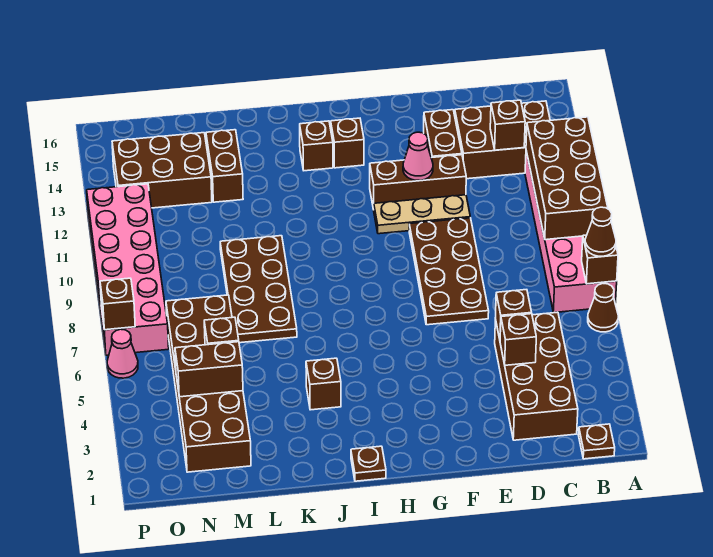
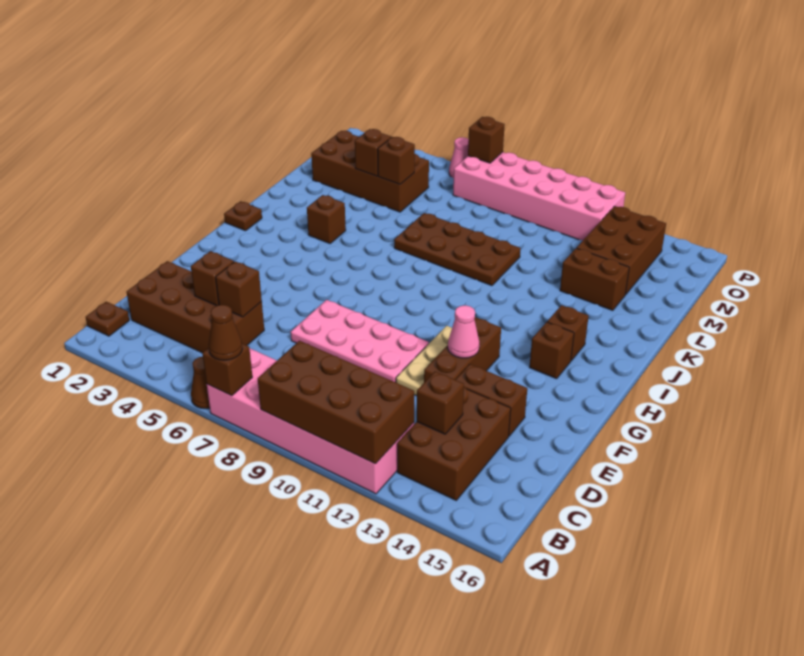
brown plate E7:F10 level 1 -> pink plate E7:F10 level 1
brown brick M2:N7 level 1 -> brown brick M2:N5 level 1
brown brick M4:N4 level 2 -> brown brick M4 level 2

